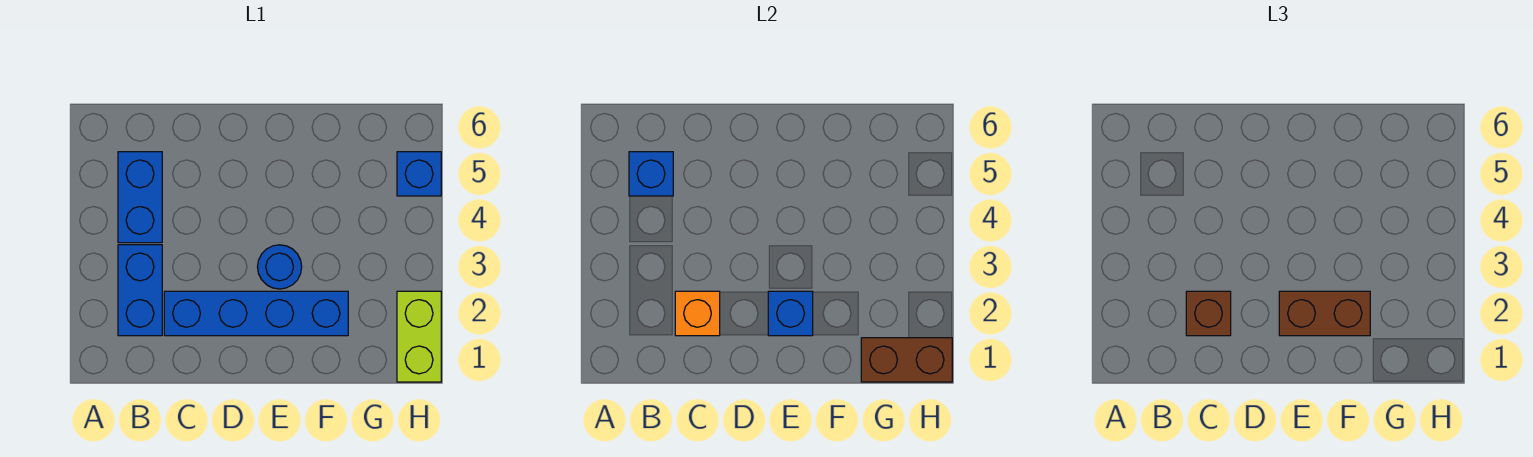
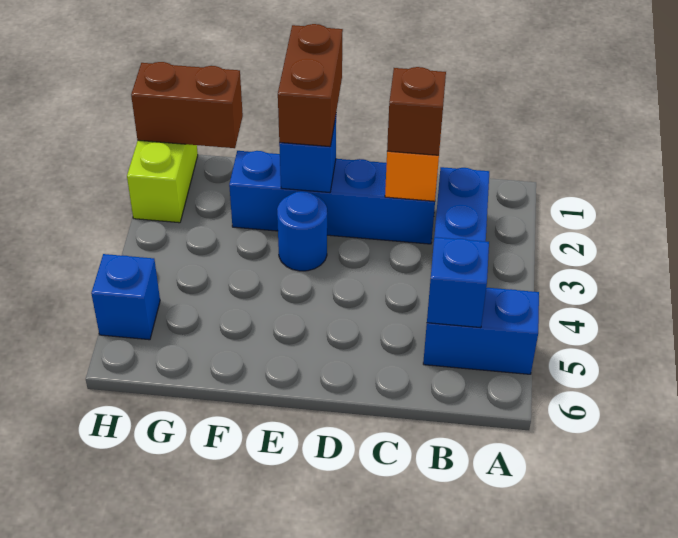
blue brick B4:B5 level 1 -> blue brick A5:B5 level 1
brown brick E2:F2 level 3 -> brown brick E1:E2 level 3

